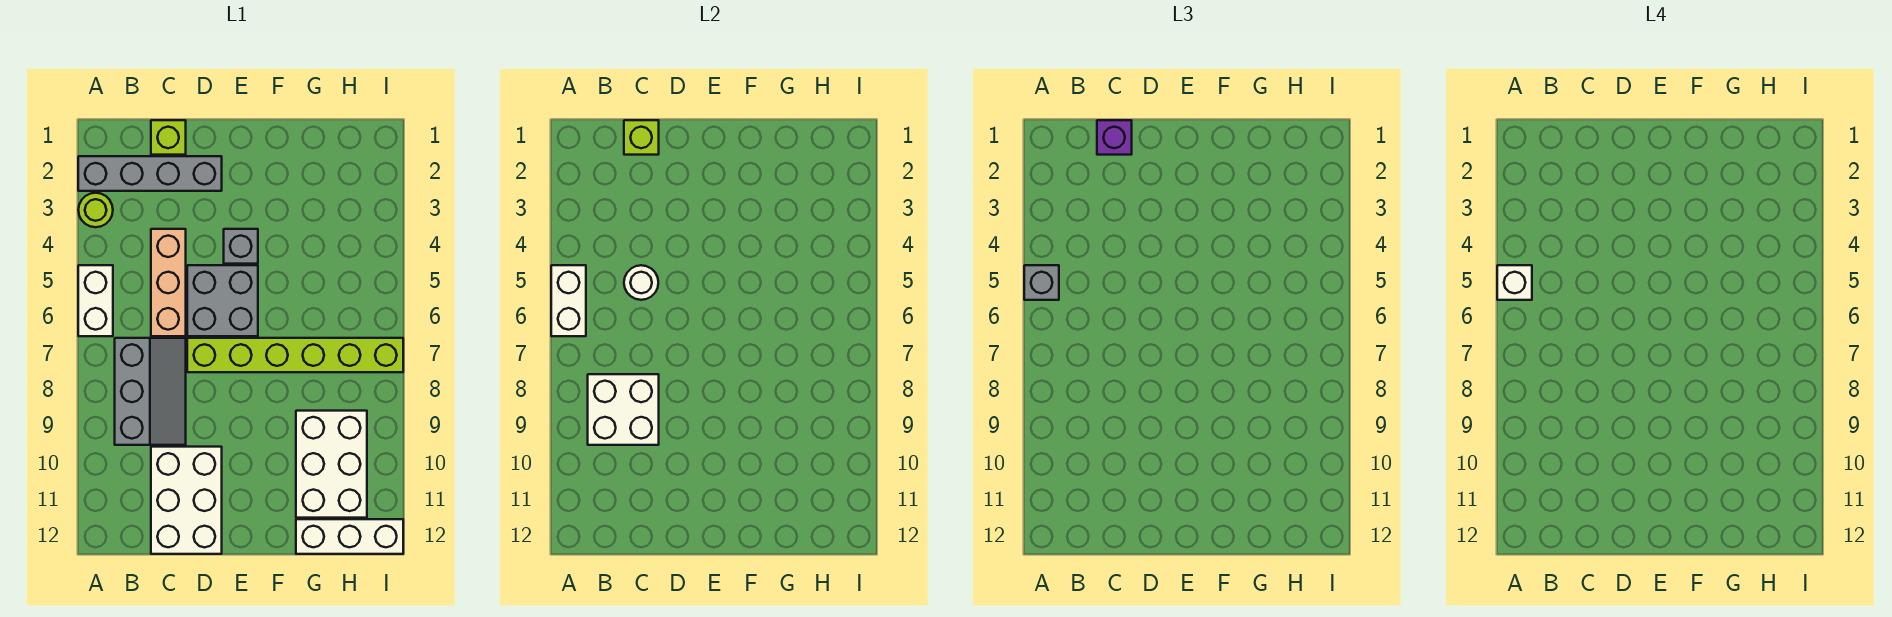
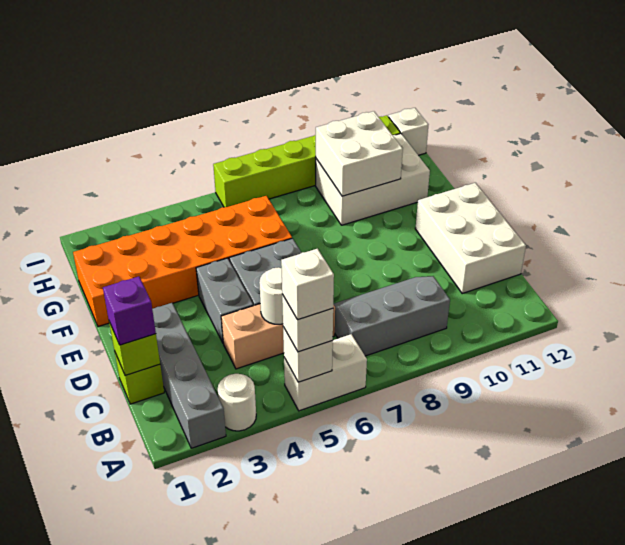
lime round brick A3 level 1 -> white round brick A3 level 1
white brick A5:A6 level 2 -> white brick A5 level 2
grey brick A5 level 3 -> white brick A5 level 3
white brick B8:C9 level 2 -> white brick G9:H10 level 2
white brick C10:D12 level 1 -> white brick C11:E12 level 1
lime brick D7:I7 level 1 -> lime brick I6:I11 level 1
grey brick E4 level 1 -> grey brick D4:E4 level 1
none -> orange brick F1:G6 level 1
white brick G12:I12 level 1 -> white brick I12 level 1

